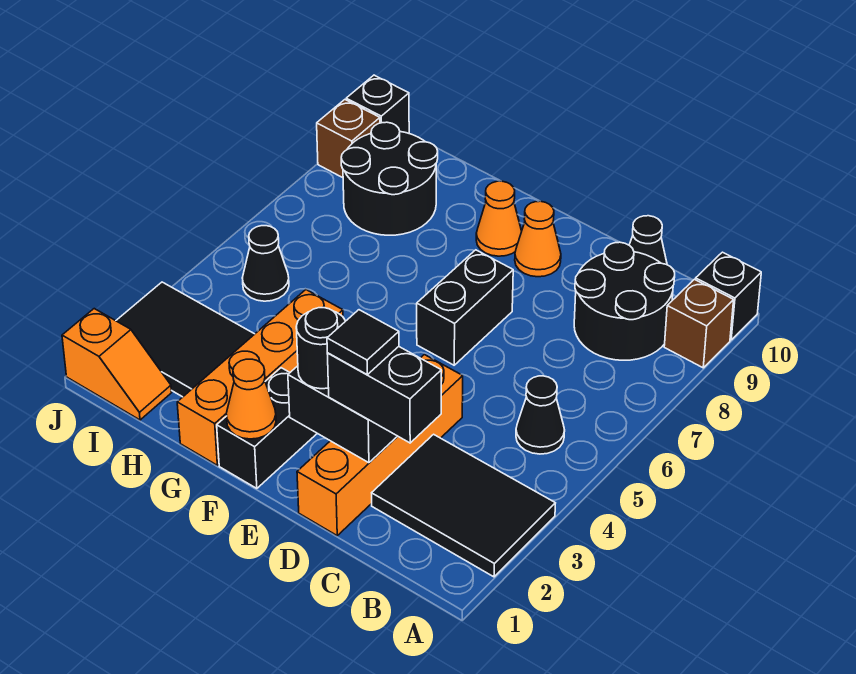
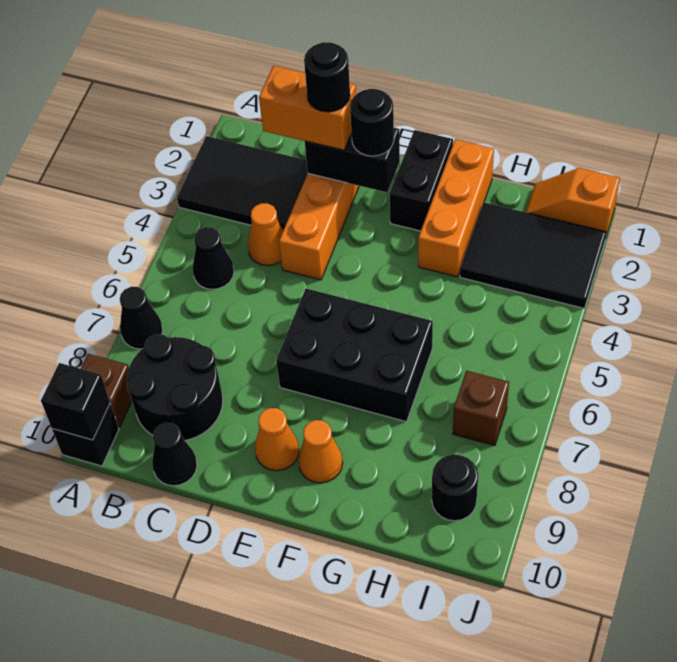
black brick C2:D2 level 3 -> orange brick C2:D2 level 3
black tile D2 level 4 -> black round brick D2 level 4
black brick E6:E7 level 1 -> black brick E6:G7 level 1
orange cone F1 level 2 -> orange cone C4 level 1
orange brick G1:G4 level 1 -> orange brick G1:G3 level 1
black round brick H8:I9 level 1 -> black round brick I9 level 1
black cone I5 level 1 -> black cone A7 level 1
brown brick J9 level 1 -> brown brick I7 level 1
black brick J10 level 1 -> black brick A10 level 2

